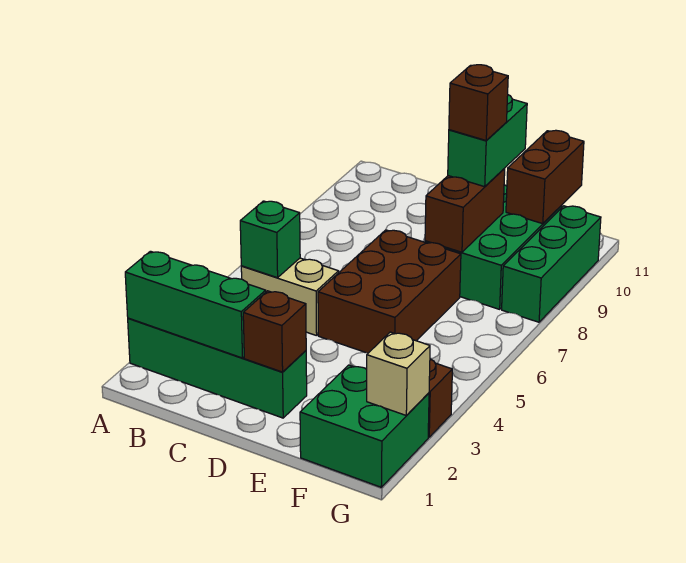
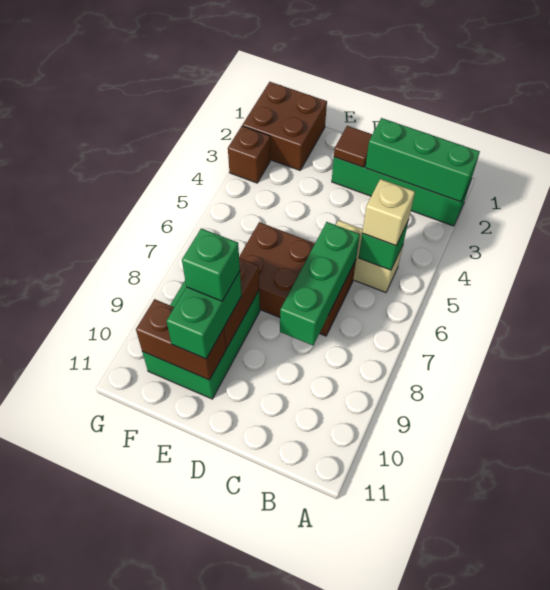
brown brick D2 level 2 -> brown tile D2 level 2
brown brick D5:E7 level 1 -> brown brick C6:E7 level 1
brown brick E9 level 4 -> green brick E9 level 4
green brick F1:G2 level 1 -> brown brick F1:G2 level 1
brown brick F10:F11 level 2 -> brown brick E10:F10 level 2
tan brick G2 level 2 -> tan brick B5 level 3
green brick G8:G10 level 1 -> green brick C6:C8 level 2

